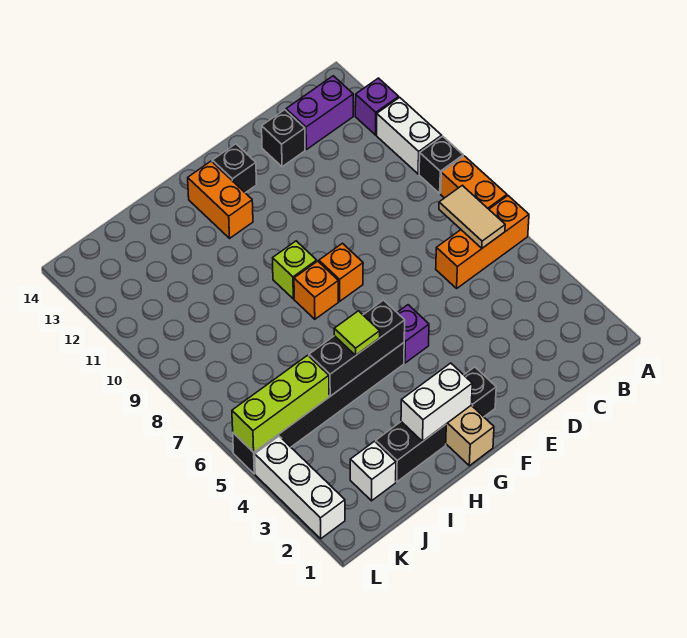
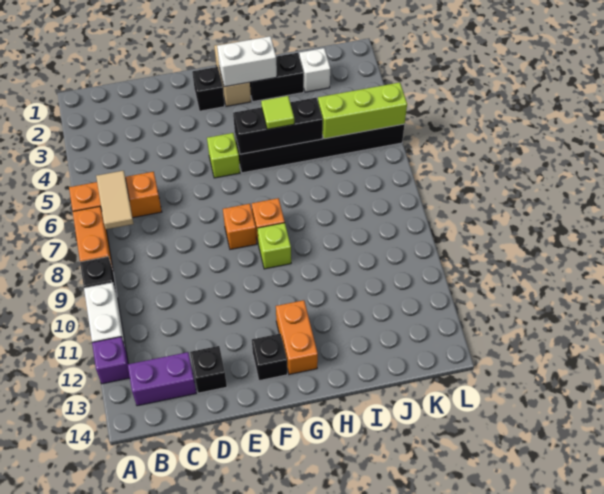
purple brick F5 level 1 -> lime brick F5 level 1
white brick L2:L4 level 1 -> none

